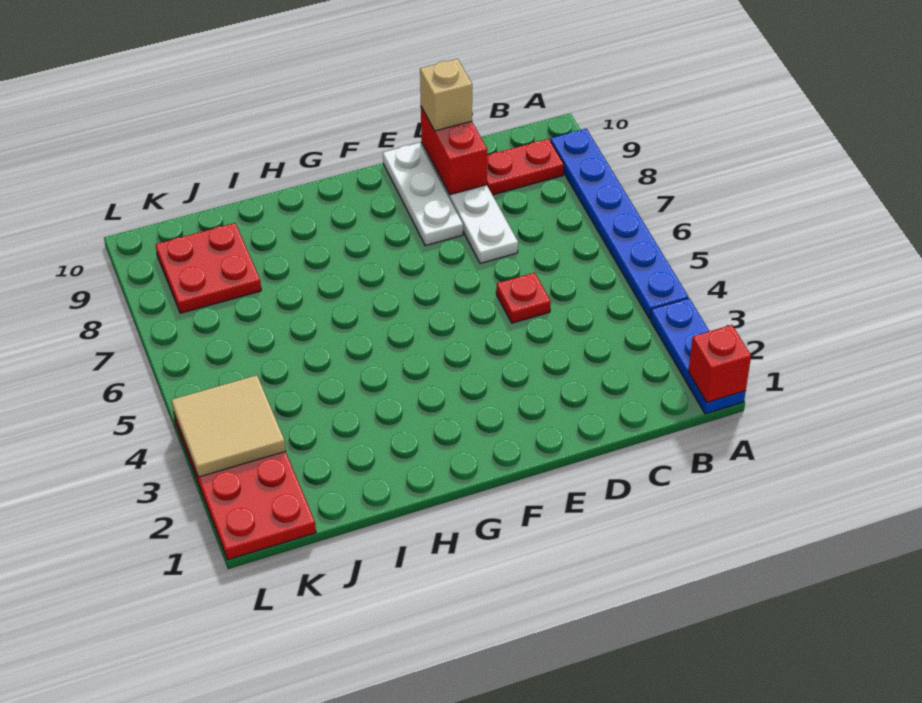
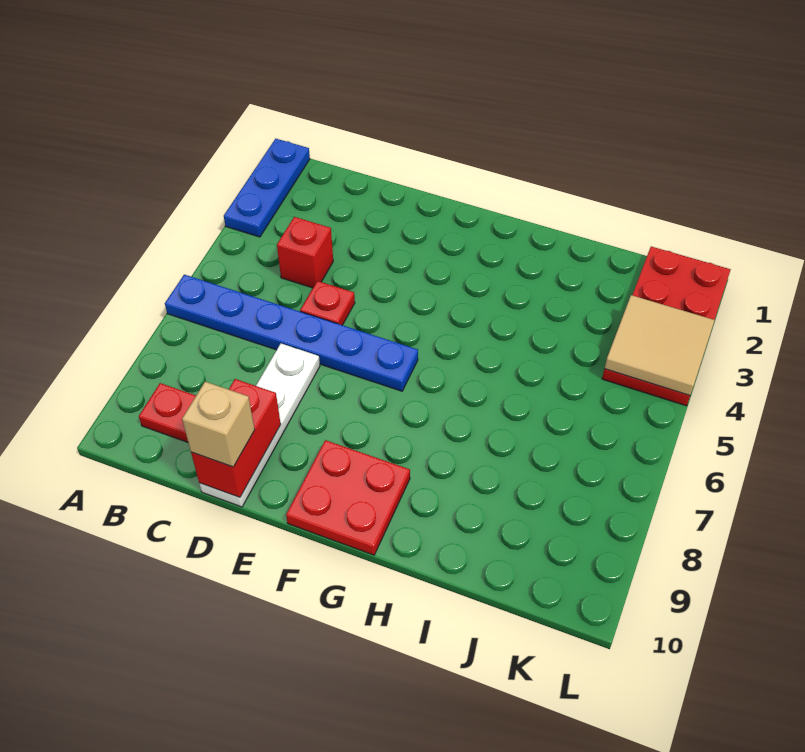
red brick A1 level 2 -> red brick C4 level 1
blue plate A4:A9 level 1 -> blue plate A6:F6 level 1
white plate E8:E10 level 1 -> none
red plate J8:K9 level 1 -> red plate F9:G10 level 1

